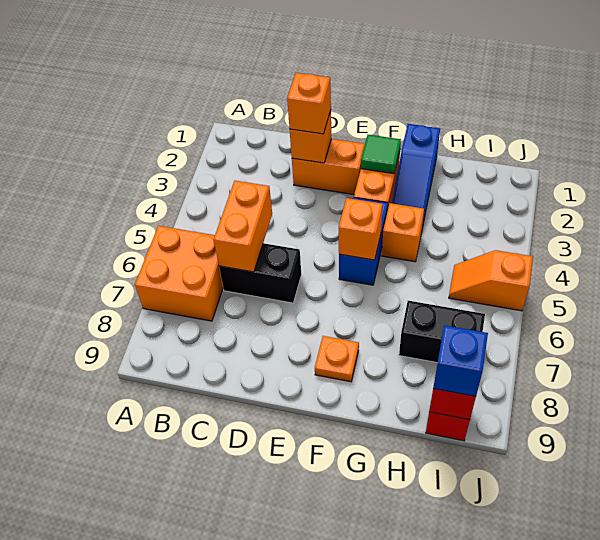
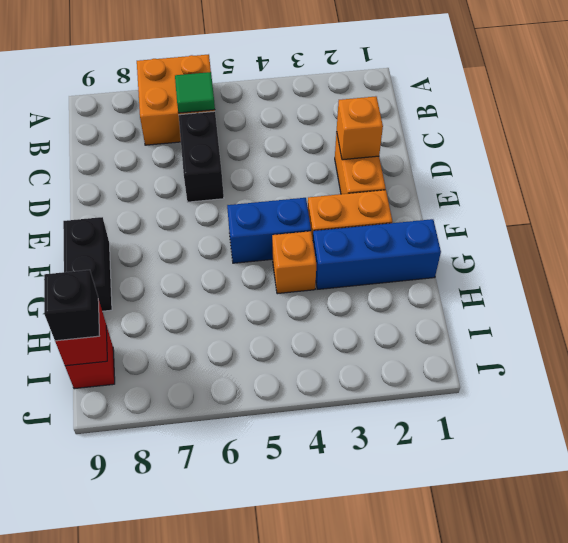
orange brick C5:C6 level 2 -> none
orange brick D2 level 3 -> none
green tile F2 level 2 -> green tile B6 level 2
orange brick F5 level 2 -> none
orange plate F8 level 1 -> none
blue slope G1:G3 level 1 top 1 -> blue brick G1:G3 level 1
black brick H7:I7 level 1 -> black brick F9:G9 level 1
orange slope I5:J5 level 1 top J -> none
blue brick I9 level 3 -> black brick I9 level 3

